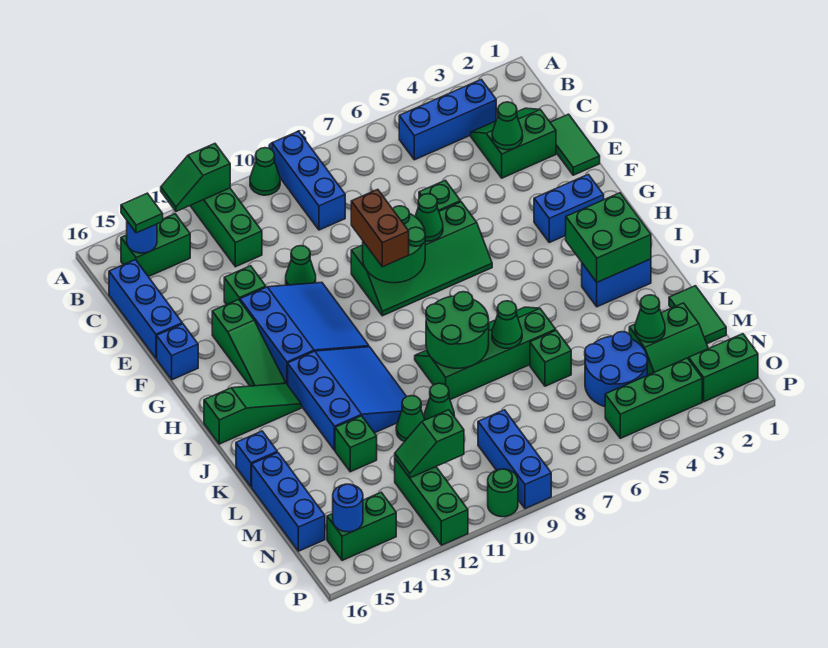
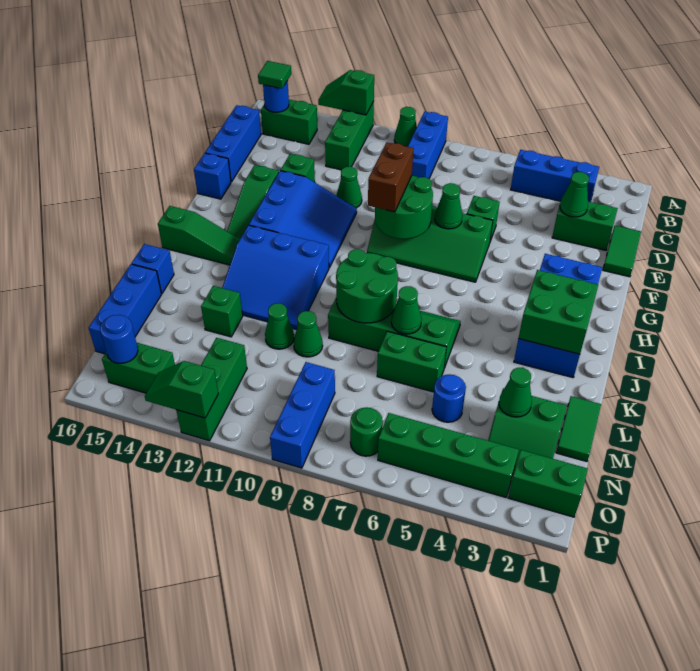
blue slope I11:K13 level 1 top 13 -> blue slope I11:K13 level 1 top I
green brick L6 level 1 -> green brick L6:L7 level 1
blue round brick M4:N5 level 1 -> blue round brick M5 level 1
green slope N11:N12 level 2 top 11 -> green slope P12:P13 level 2 top 12
green brick O3:O5 level 1 -> green brick O3:O6 level 1
green round brick P10 level 1 -> green round brick O7 level 1

